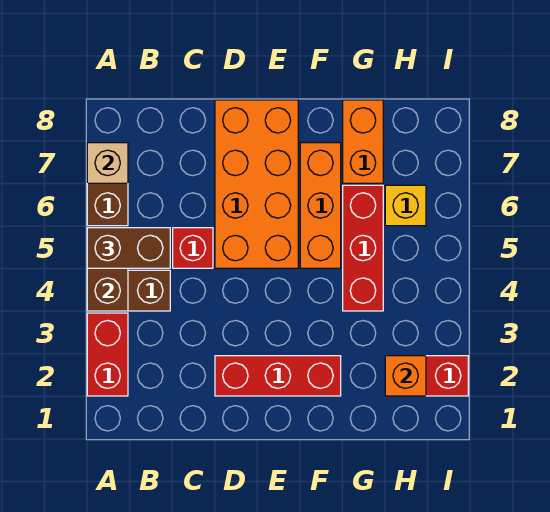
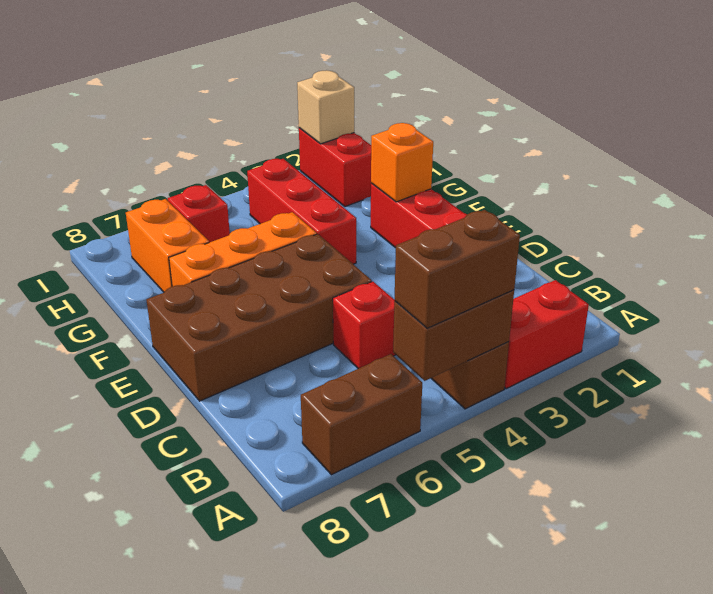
brown brick A5:B5 level 3 -> brown brick A4:A5 level 3
tan brick A7 level 2 -> tan brick I2 level 2
orange brick D5:E8 level 1 -> brown brick D5:E8 level 1
red brick G4:G6 level 1 -> red brick F4:H4 level 1
orange brick G7:G8 level 1 -> orange brick G7:H7 level 1
orange brick H2 level 2 -> orange brick F2 level 2
yellow brick H6 level 1 -> red brick H6 level 1

